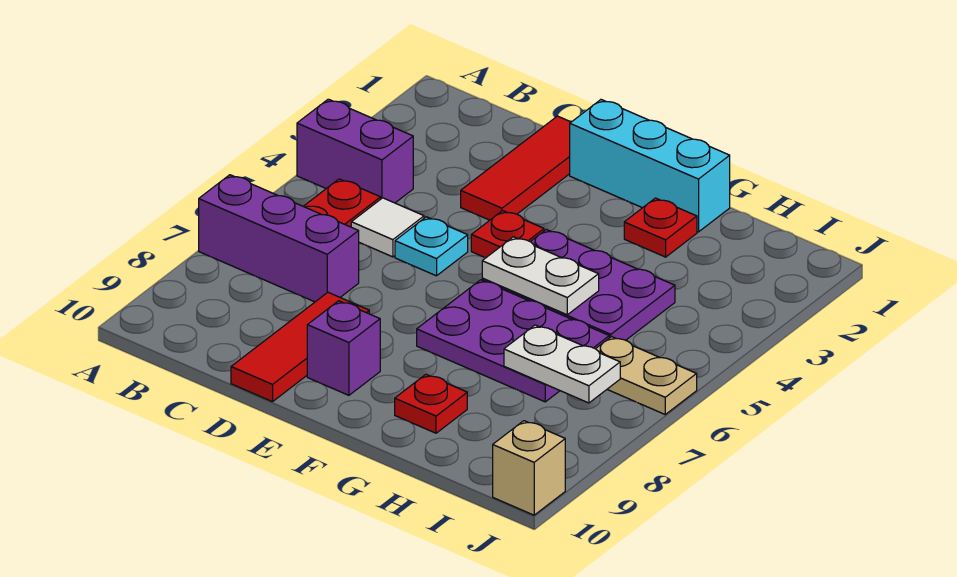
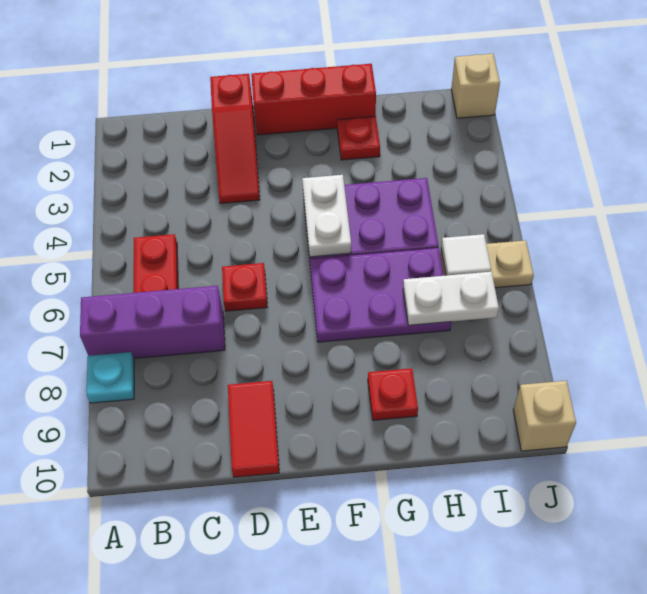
purple brick A4:B4 level 1 -> none
white tile C5 level 1 -> white tile I6 level 2
red tile D1:D3 level 1 -> red slope D1:D3 level 1 top 1
cyan plate D5 level 1 -> cyan plate A8 level 1
red tile D8:D10 level 1 -> red tile D9:D10 level 1
cyan brick E1:G1 level 1 -> red brick E1:G1 level 1
red plate E4 level 1 -> red plate D6 level 1
purple brick E9 level 1 -> none
white plate F5:G5 level 2 -> white plate F4:F5 level 2
none -> tan brick J1 level 1

